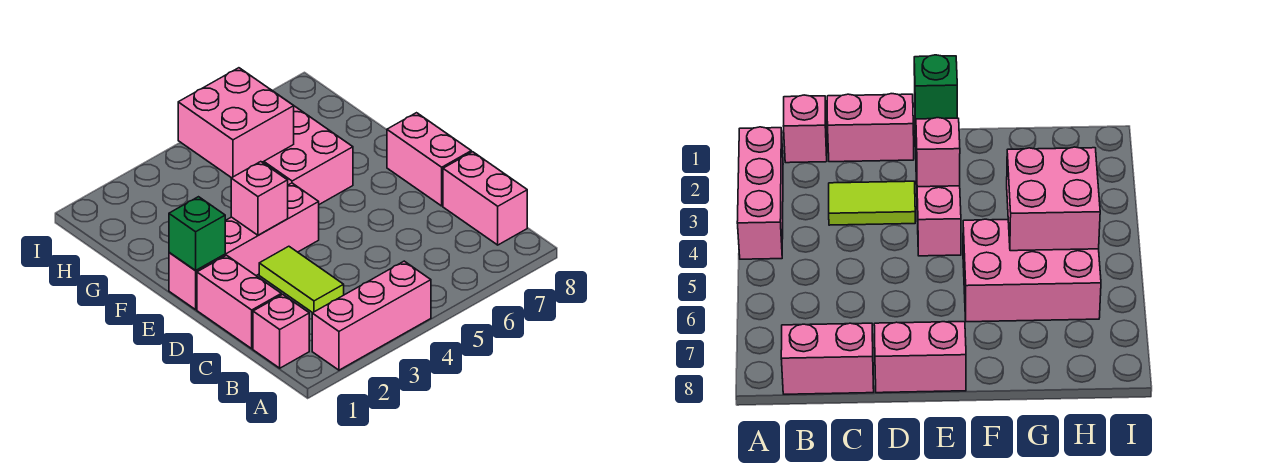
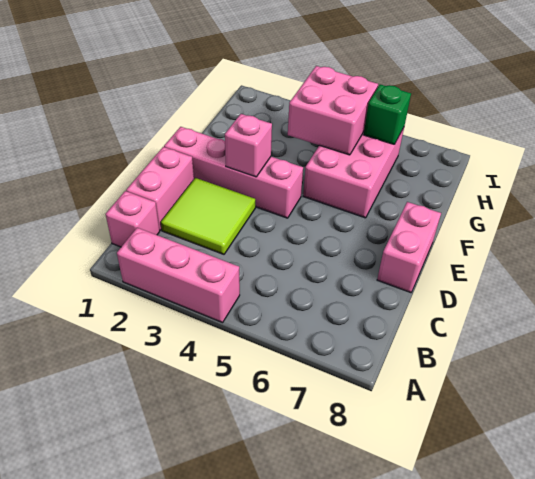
pink brick B8:C8 level 1 -> none
lime tile C3:D3 level 1 -> lime tile C2:D3 level 1
green brick E1 level 2 -> green brick H6 level 2

